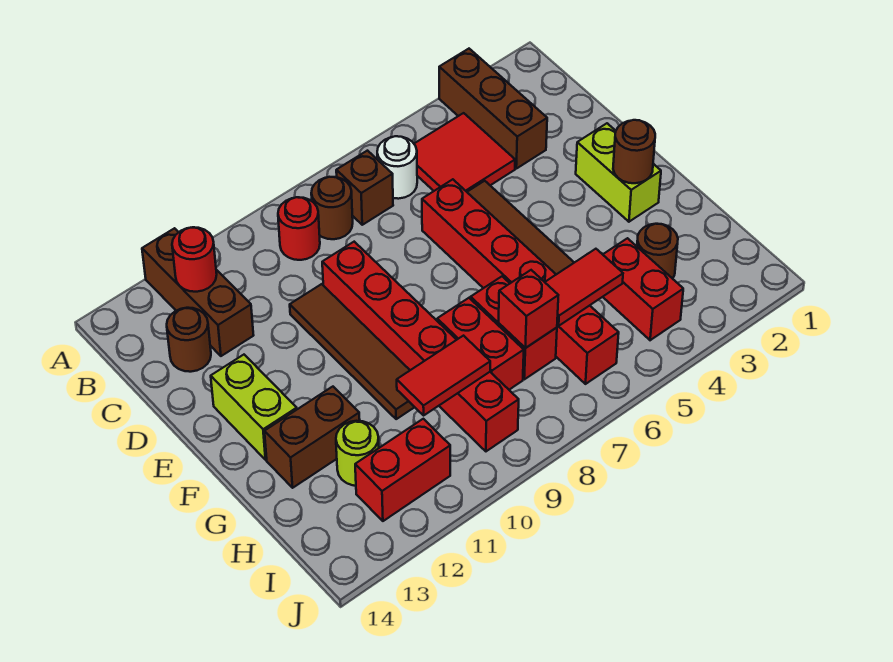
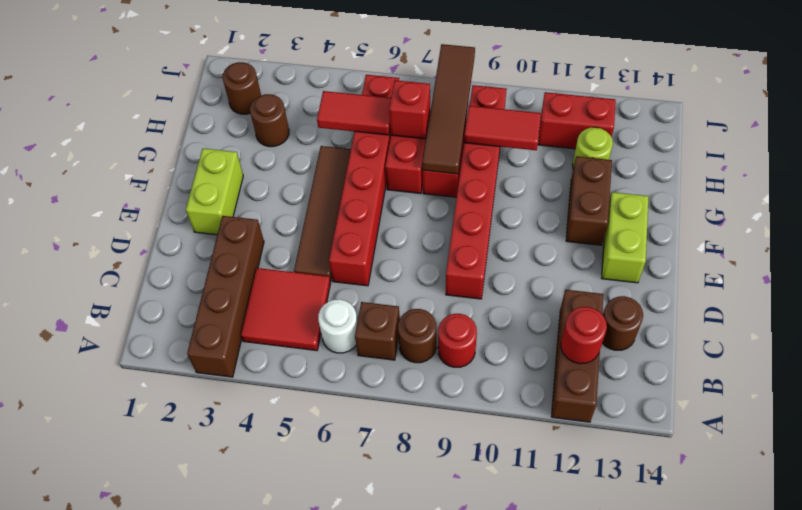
brown brick A3:C3 level 1 -> brown brick A3:D3 level 1
brown tile D10:G10 level 1 -> brown tile G8:J8 level 2
brown round brick F2 level 2 -> brown round brick I2 level 1
brown brick G12:G13 level 1 -> brown brick F12:G12 level 1
red brick H4:I4 level 1 -> none

